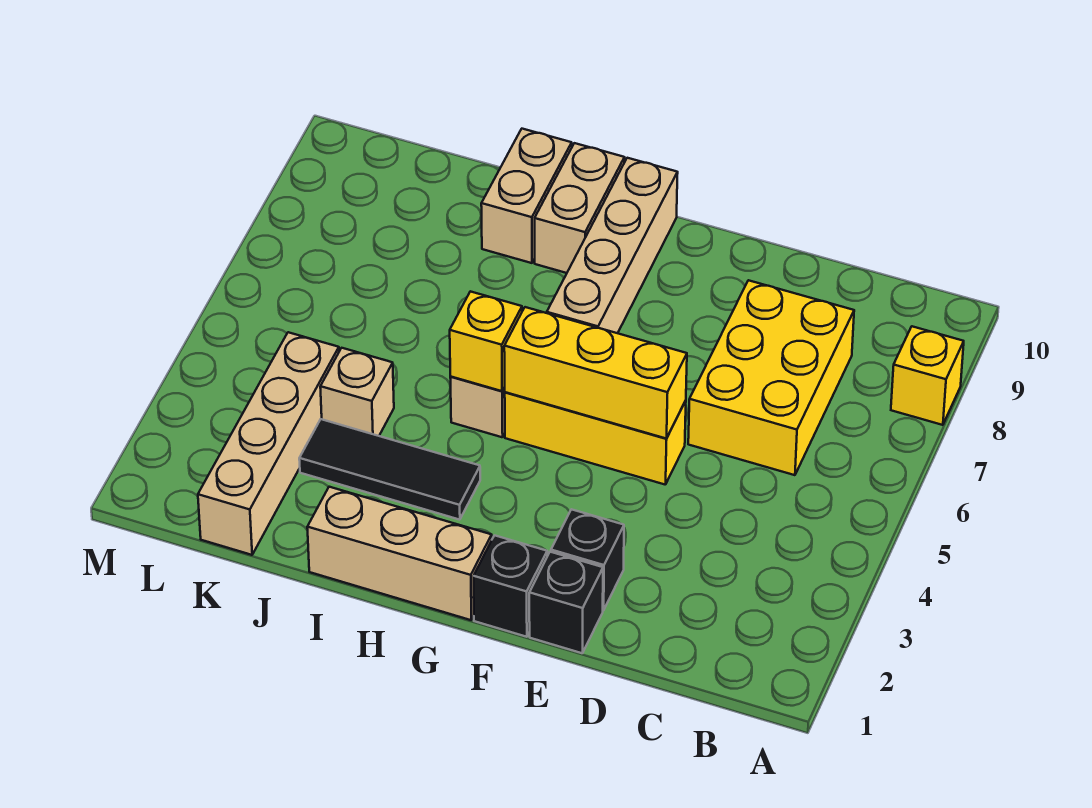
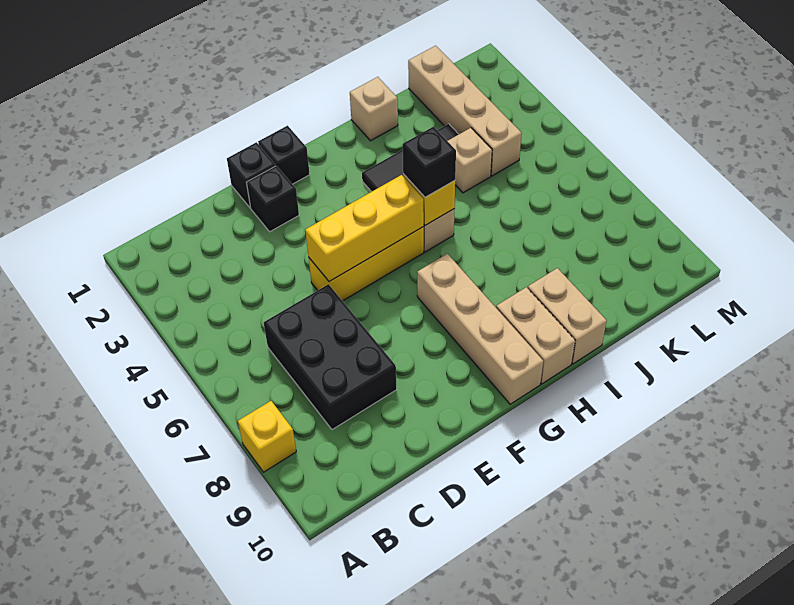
yellow brick C6:D8 level 1 -> black brick C6:D8 level 1
tan brick G1:I1 level 1 -> tan brick I1 level 1
none -> black brick H5 level 3

